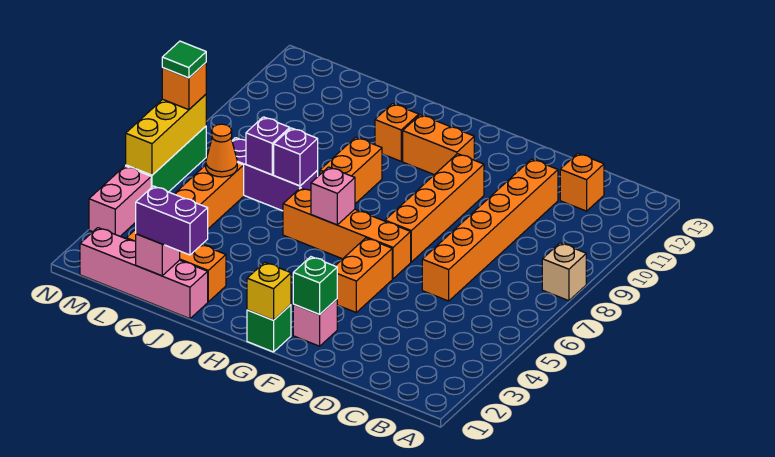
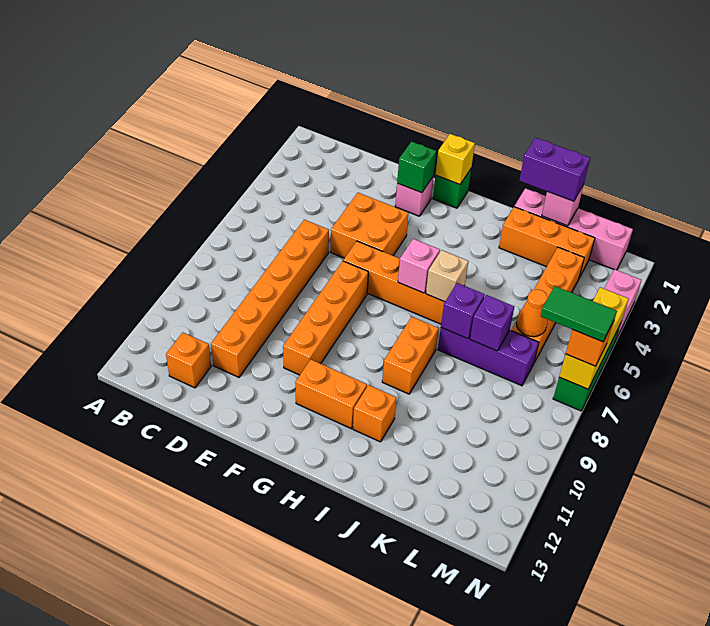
tan brick A8 level 1 -> tan brick I6 level 2
orange brick F4:F5 level 1 -> orange brick E4:F5 level 1
green tile N7 level 4 -> green tile M7:N7 level 4

